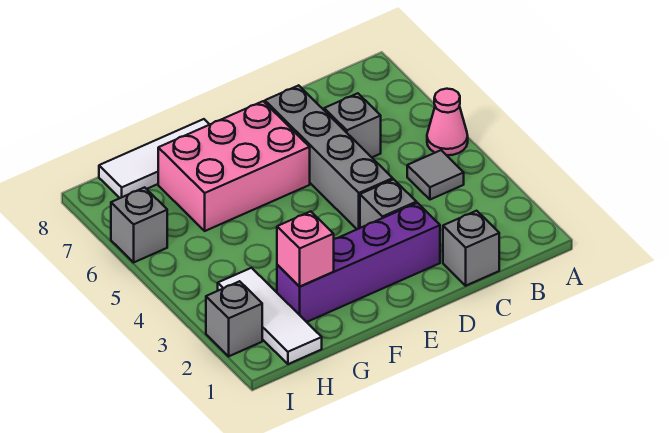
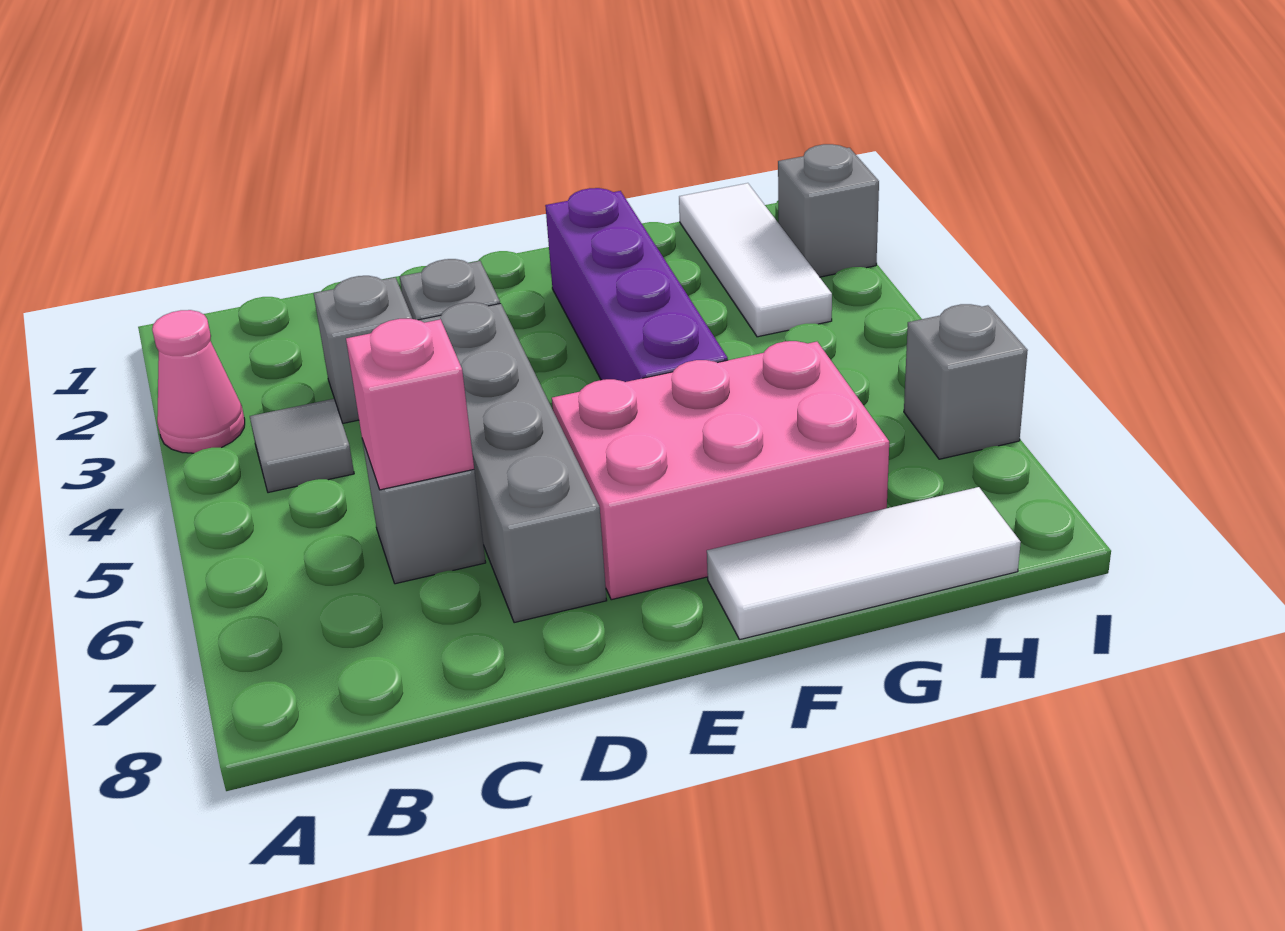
pink cone A5 level 1 -> pink cone A3 level 1
grey brick C1 level 1 -> grey brick C3 level 1
purple brick D2:G2 level 1 -> purple brick F2:F5 level 1
pink brick G2 level 2 -> pink brick C6 level 2

